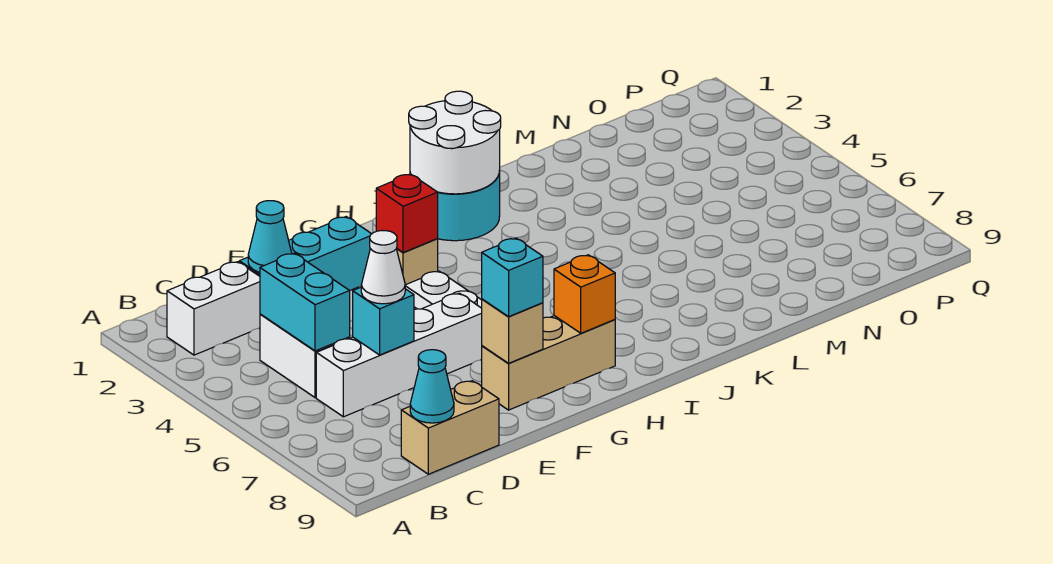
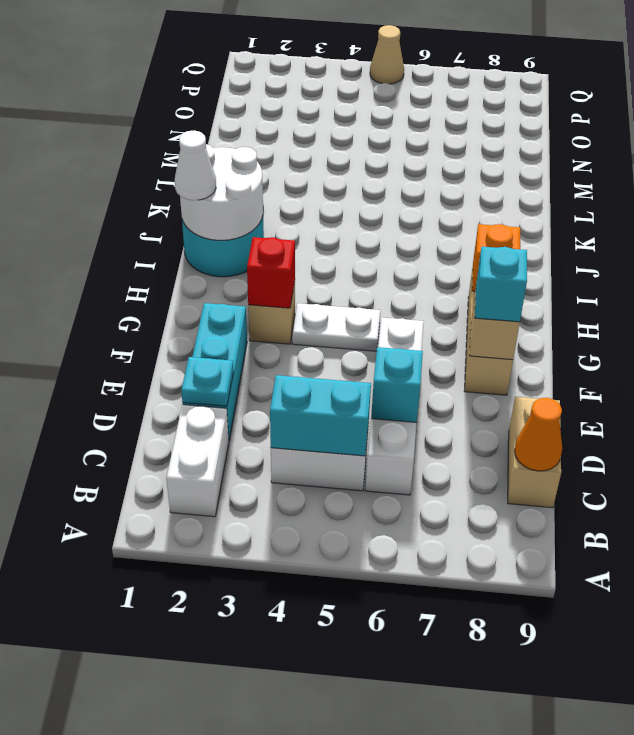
cyan cone C9 level 2 -> orange cone C9 level 2
cyan cone D2 level 2 -> cyan plate D2 level 2
white cone D6 level 3 -> white cone I1 level 3
none -> tan cone Q5 level 1

